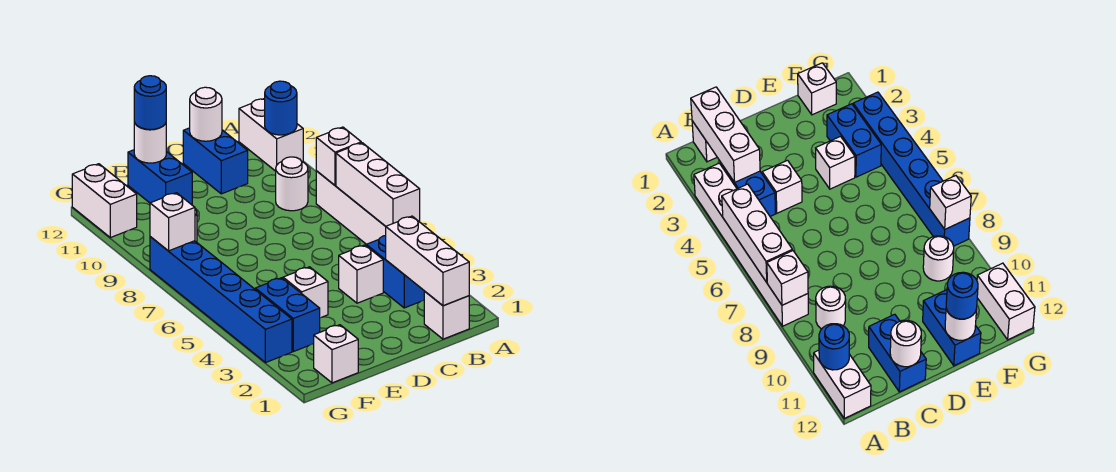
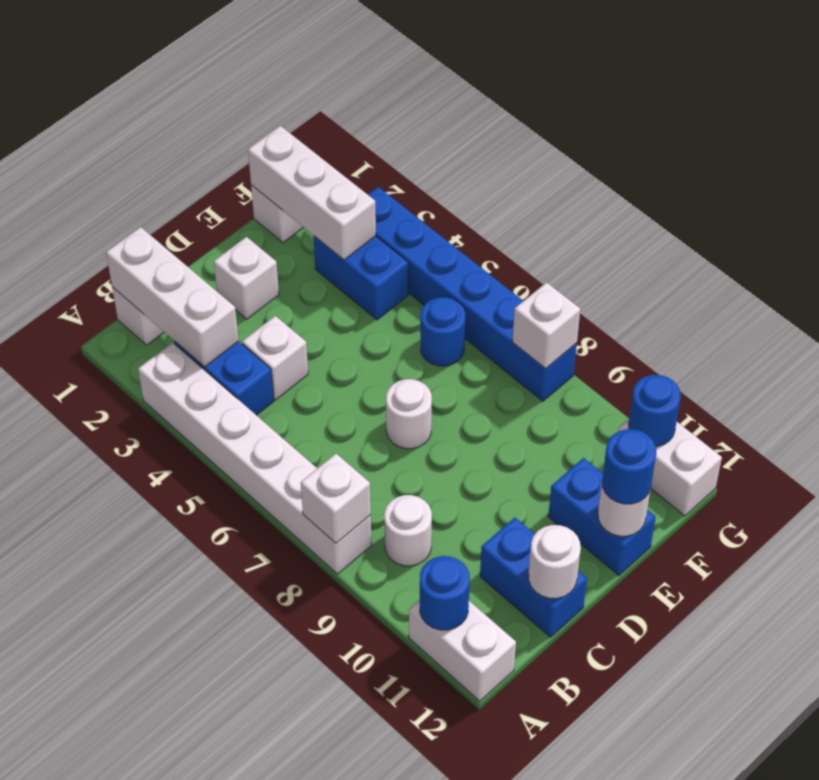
white brick A5:A7 level 2 -> white brick F1:F3 level 2
white brick E4 level 1 -> white brick D2 level 1
none -> blue round brick F6 level 1
white round brick F9 level 1 -> white round brick D7 level 1
none -> blue round brick G11 level 2

